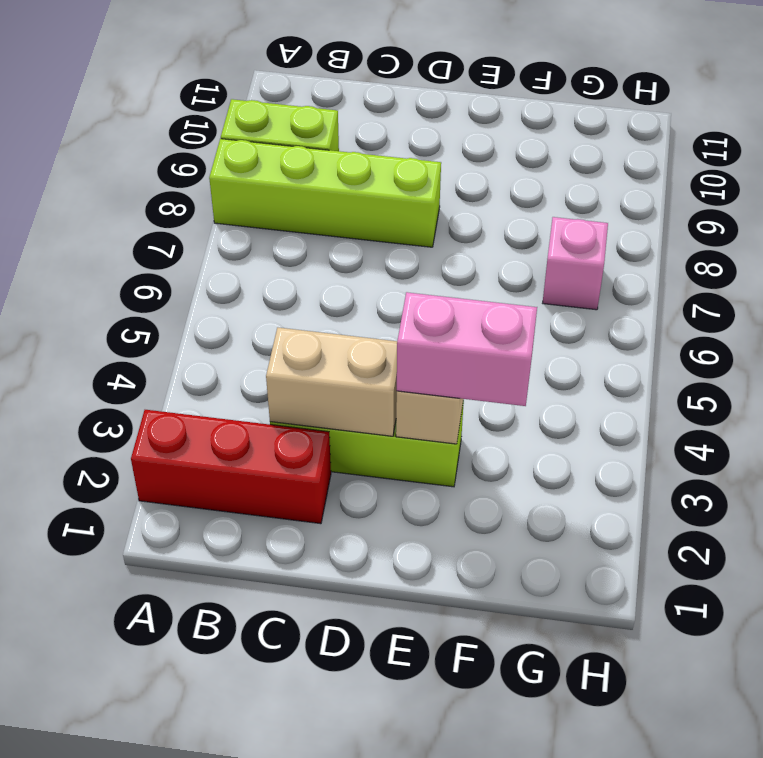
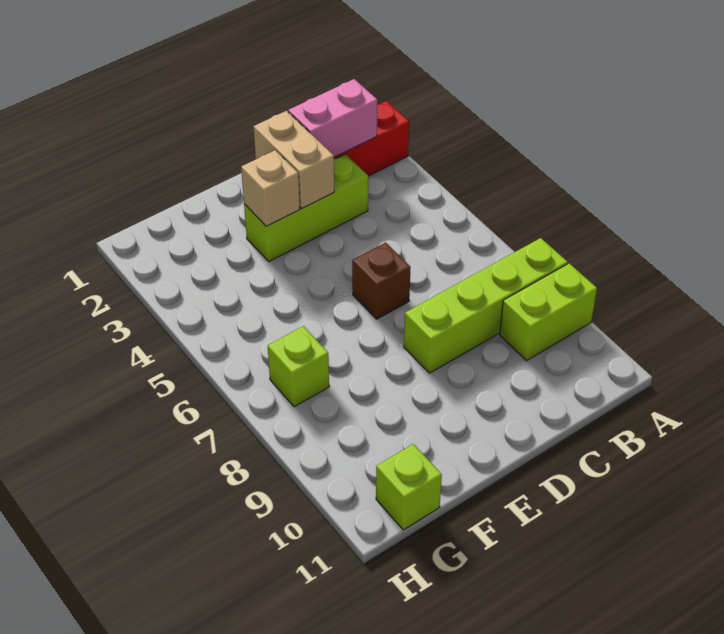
tan brick C3:D3 level 2 -> tan brick D2:D3 level 2
none -> brown brick D6 level 1
pink brick E3:F3 level 3 -> pink brick B2:C2 level 2
pink brick G7 level 1 -> lime brick G7 level 1
none -> lime brick G11 level 1

